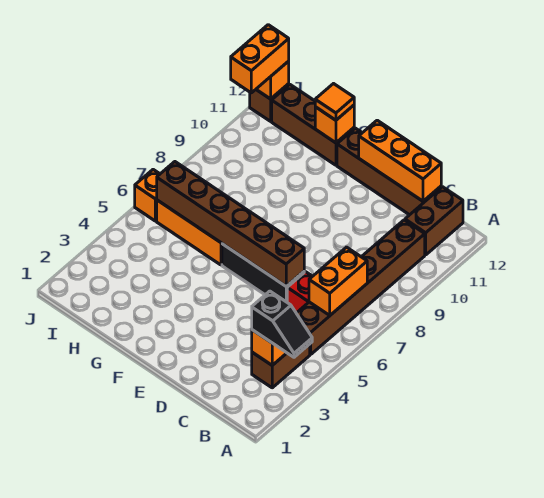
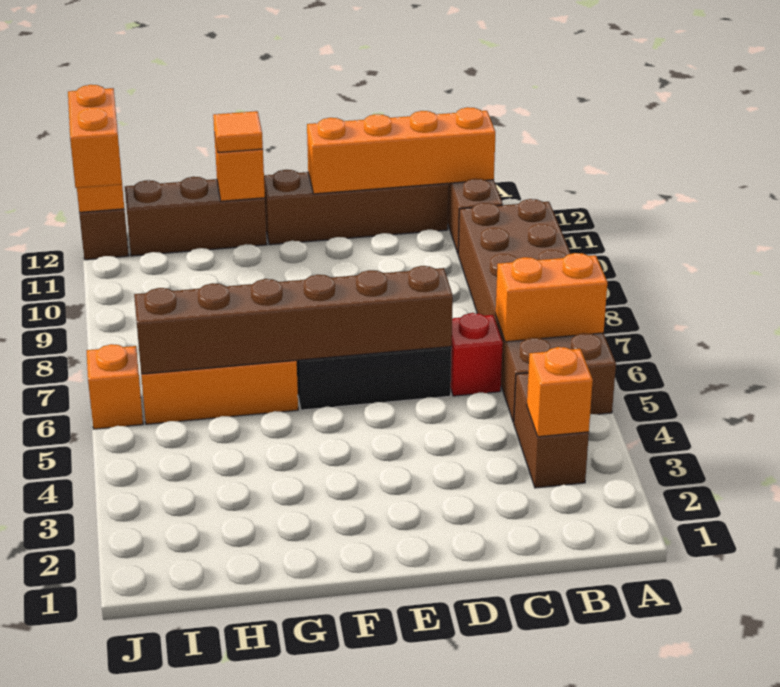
black slope A3:B3 level 3 top B -> none
brown brick B5:B10 level 1 -> brown brick A5:B10 level 1
orange brick B6:B7 level 2 -> orange brick A6:B6 level 2
orange brick C12:E12 level 2 -> orange brick B12:E12 level 2

